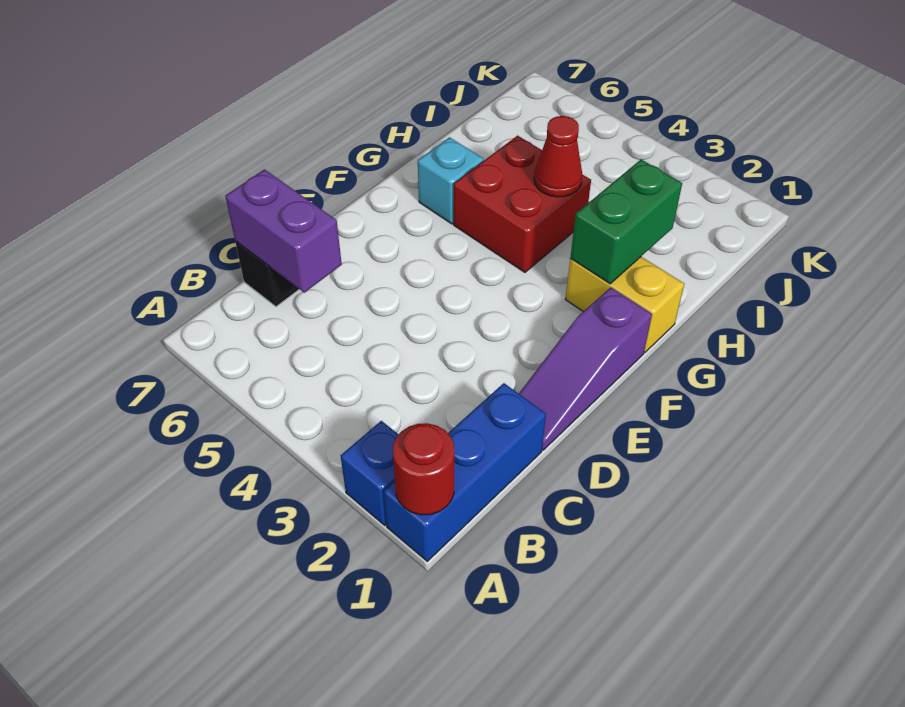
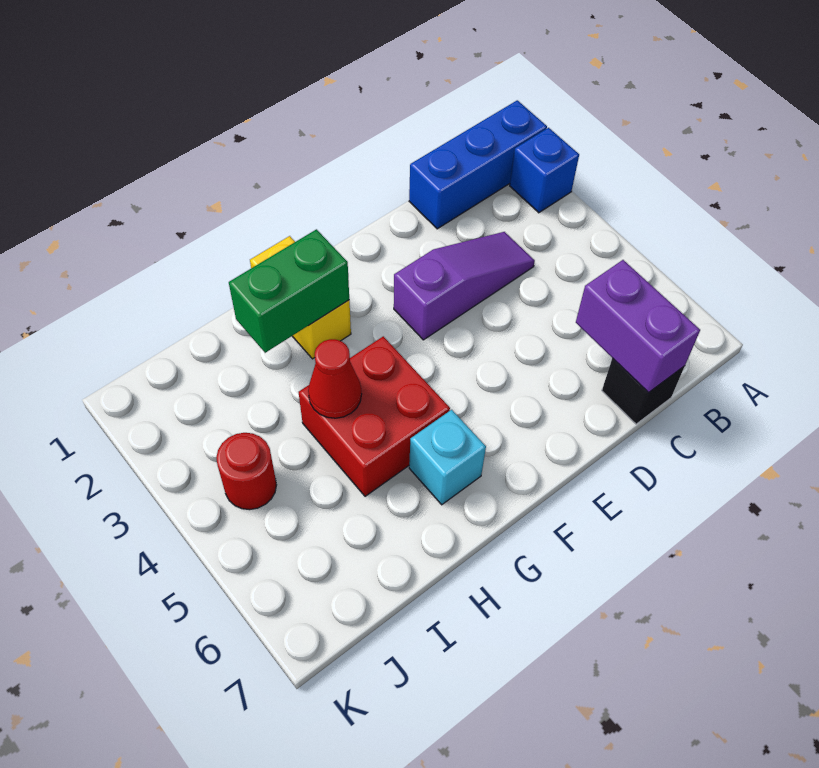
red round brick A1 level 2 -> red round brick J4 level 1
purple slope D1:F1 level 1 top F -> purple slope C3:E3 level 1 top E

